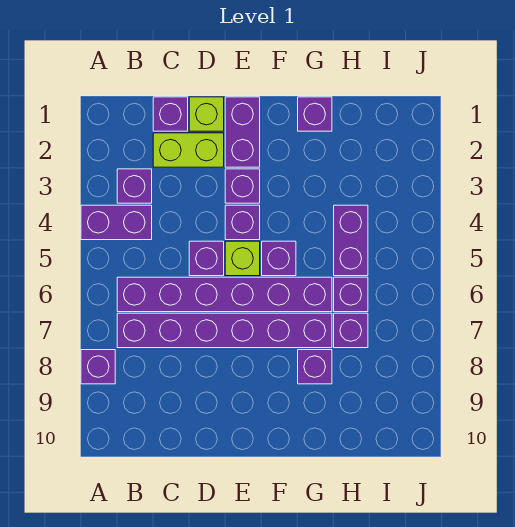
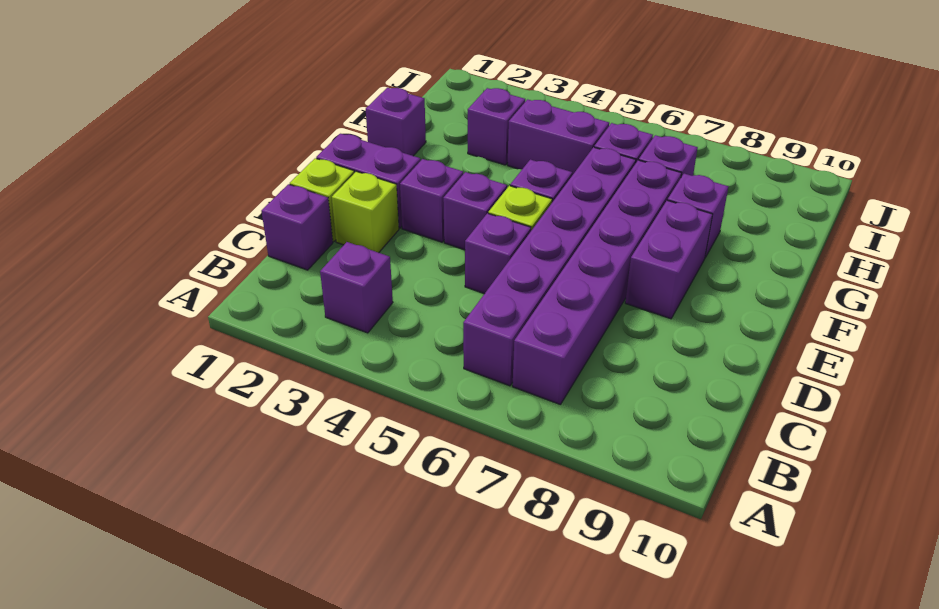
purple brick A4:B4 level 1 -> purple brick E8:F8 level 1
purple brick A8 level 1 -> purple brick H3 level 1
lime brick C2:D2 level 1 -> lime brick D2 level 1

